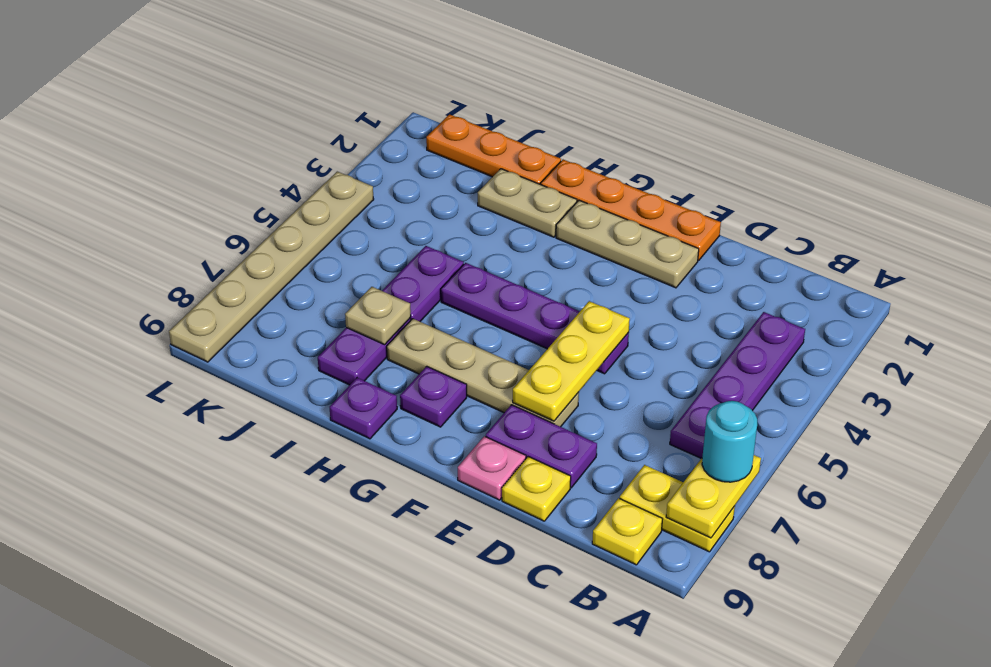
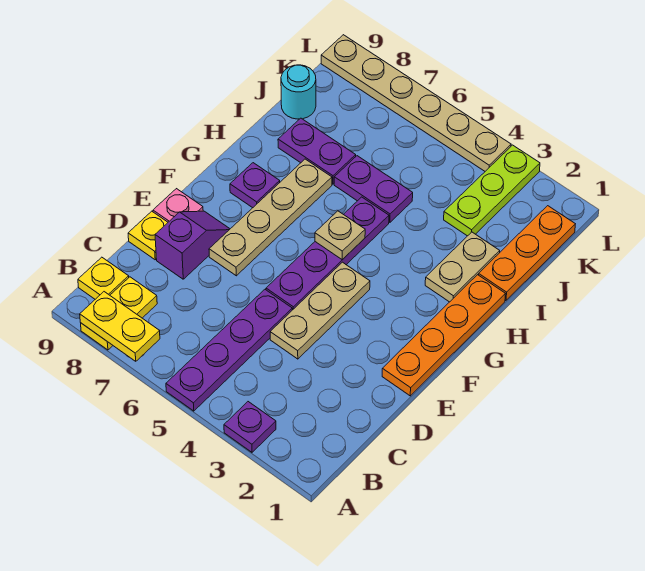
cyan round brick A7 level 3 -> cyan round brick J9 level 1
purple plate B3:B6 level 1 -> purple plate A5:D5 level 1
purple plate D8:E8 level 1 -> purple slope D8:E8 level 1 top D
tan plate E2:G2 level 1 -> tan plate D4:F4 level 1
yellow plate E5:E7 level 2 -> none
purple plate H9 level 1 -> purple plate A3 level 1
tan plate I7 level 2 -> tan plate G5 level 2
none -> lime plate J3:L3 level 1

